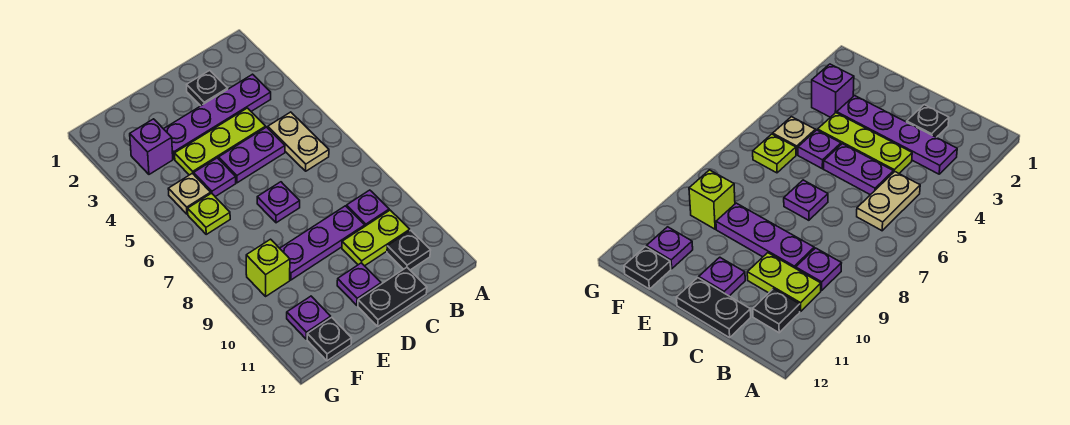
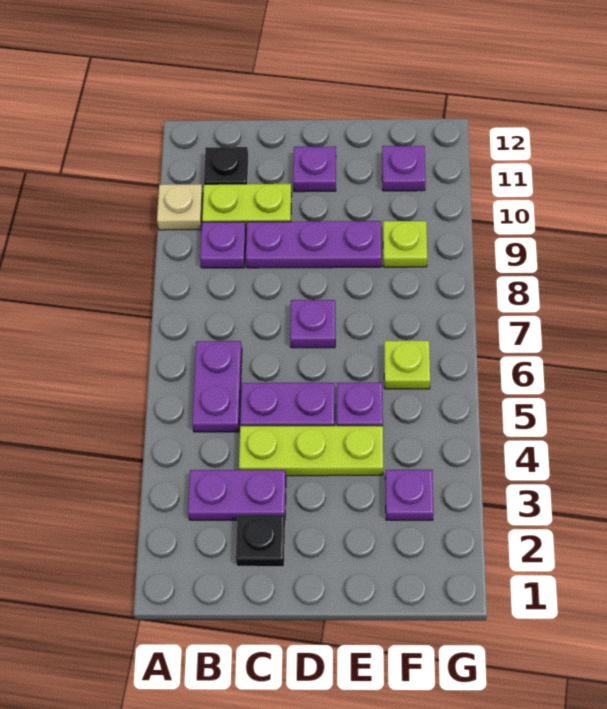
purple plate B3:E3 level 1 -> purple plate B3:C3 level 1
tan plate B5:B6 level 1 -> purple plate B5:B6 level 1
black plate C12:D12 level 1 -> none
purple brick F3 level 1 -> purple plate F3 level 1
tan plate F5 level 1 -> tan plate A10 level 1
lime brick F9 level 1 -> lime plate F9 level 1
black plate F12 level 1 -> none

